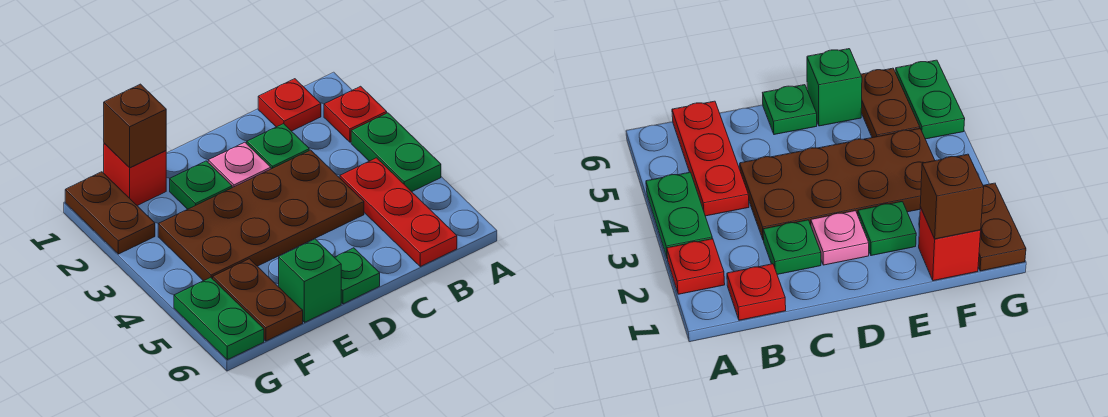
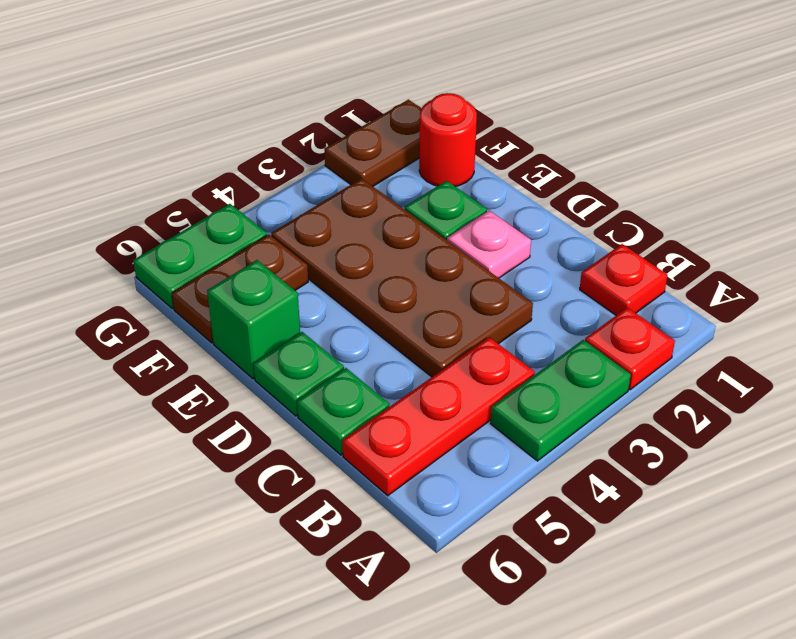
green plate C2 level 1 -> green plate C6 level 1
red brick F1 level 1 -> red round brick F1 level 1
brown brick F1 level 2 -> none

